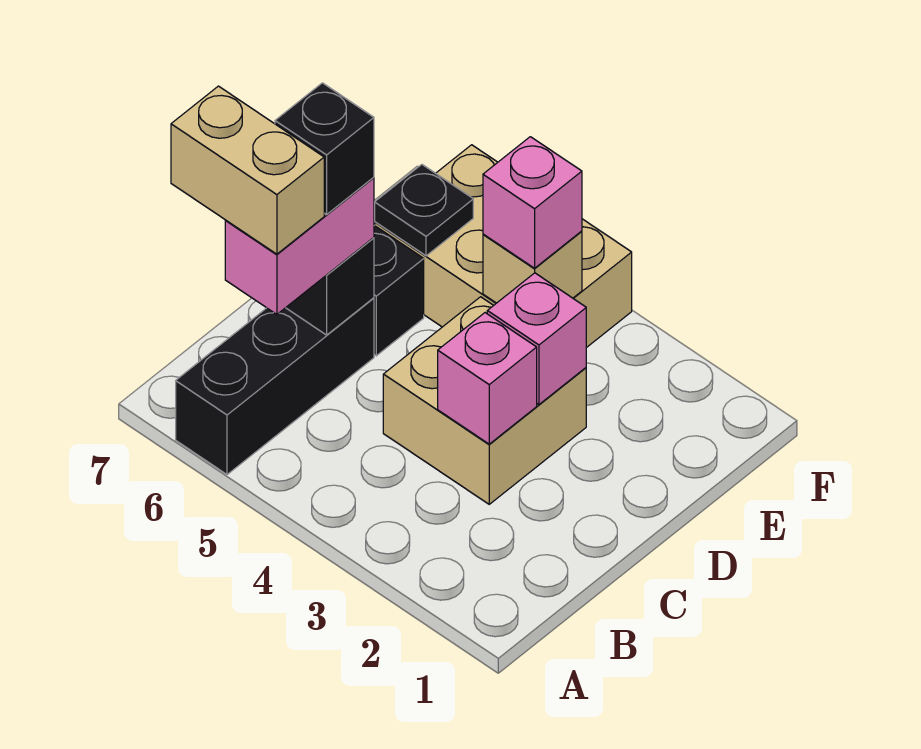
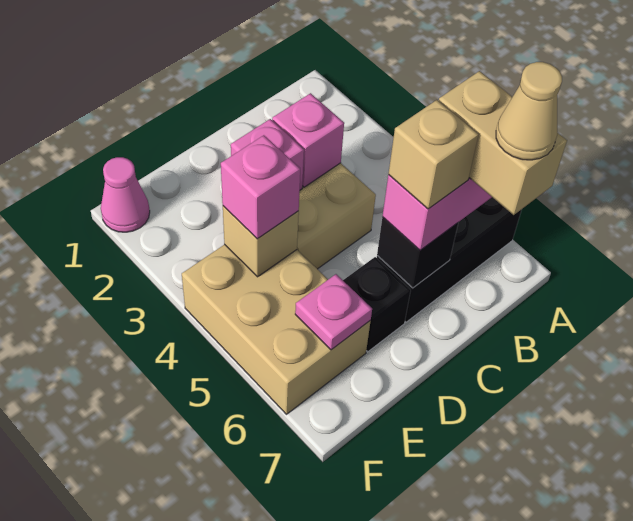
none -> tan cone B7 level 5
black brick C6 level 4 -> tan brick C6 level 4
black plate E6 level 2 -> pink plate E6 level 2
none -> pink cone F1 level 1

